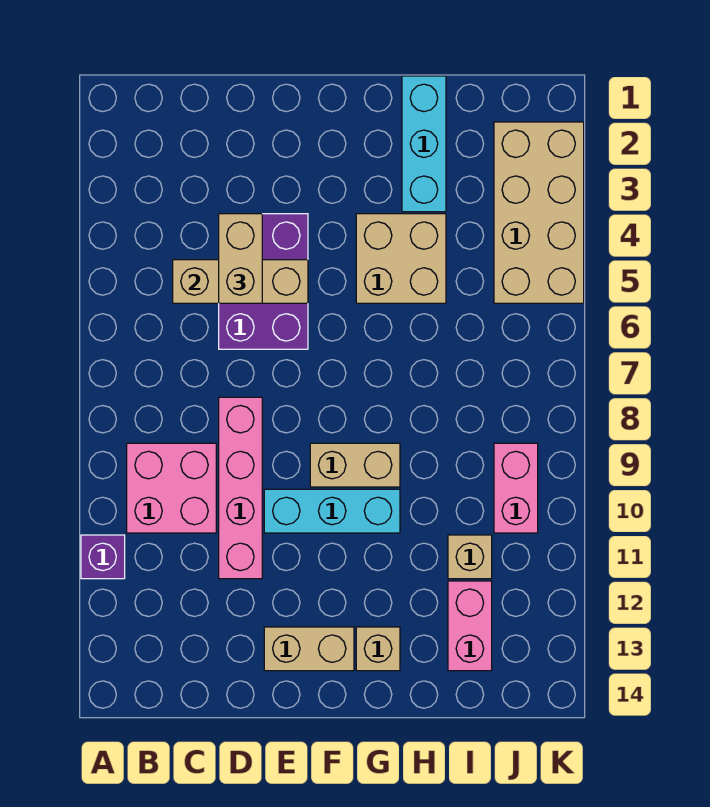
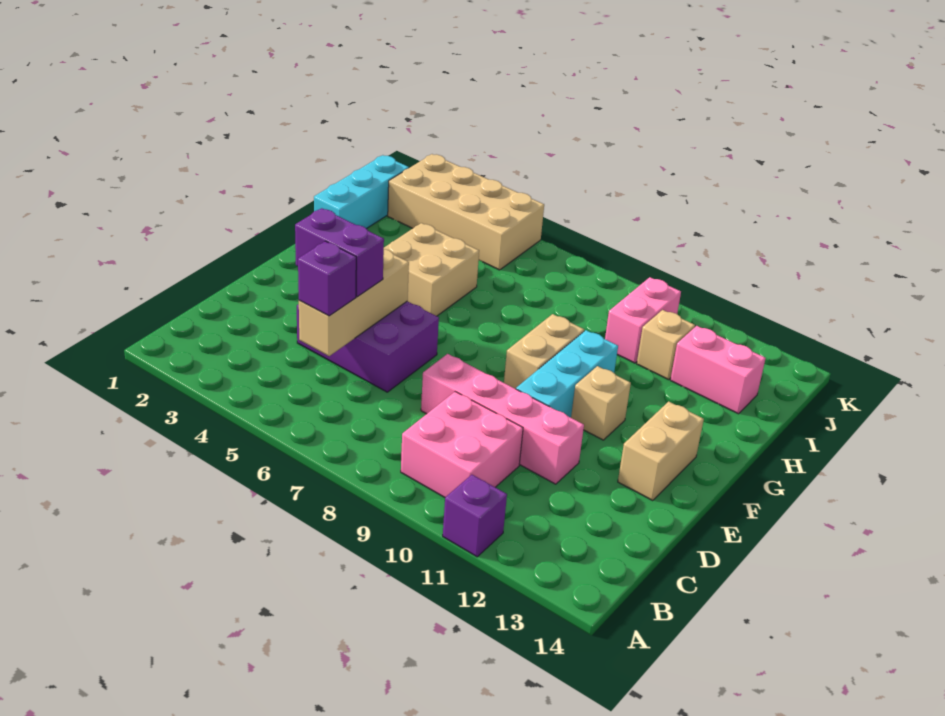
none -> purple brick C5 level 3
tan brick D4:D5 level 3 -> purple brick D4:D5 level 3
tan brick G13 level 1 -> tan brick F11 level 1
cyan brick H1:H3 level 1 -> cyan brick H1:J1 level 1
pink brick J9:J10 level 1 -> pink brick I10:J10 level 1

